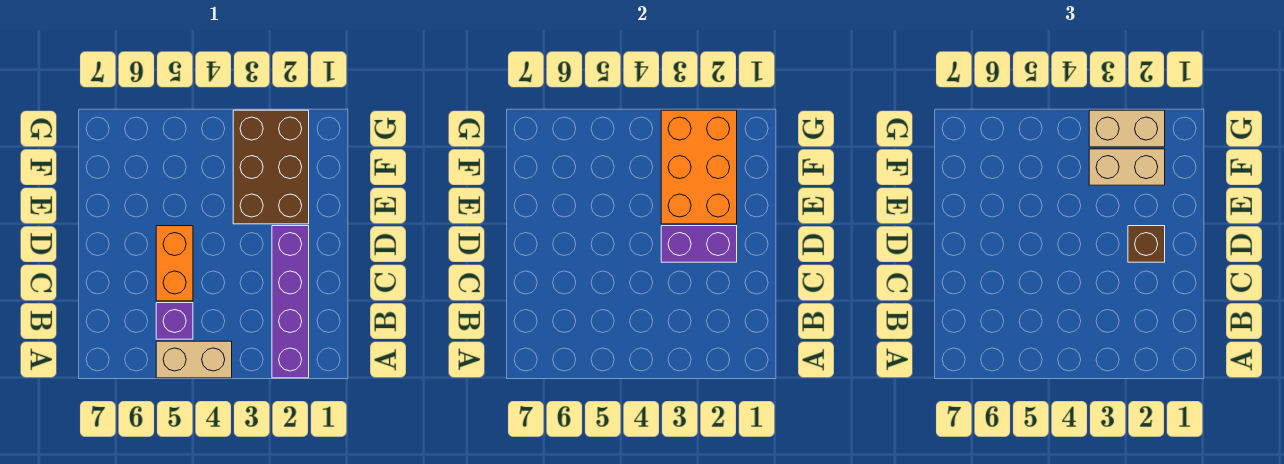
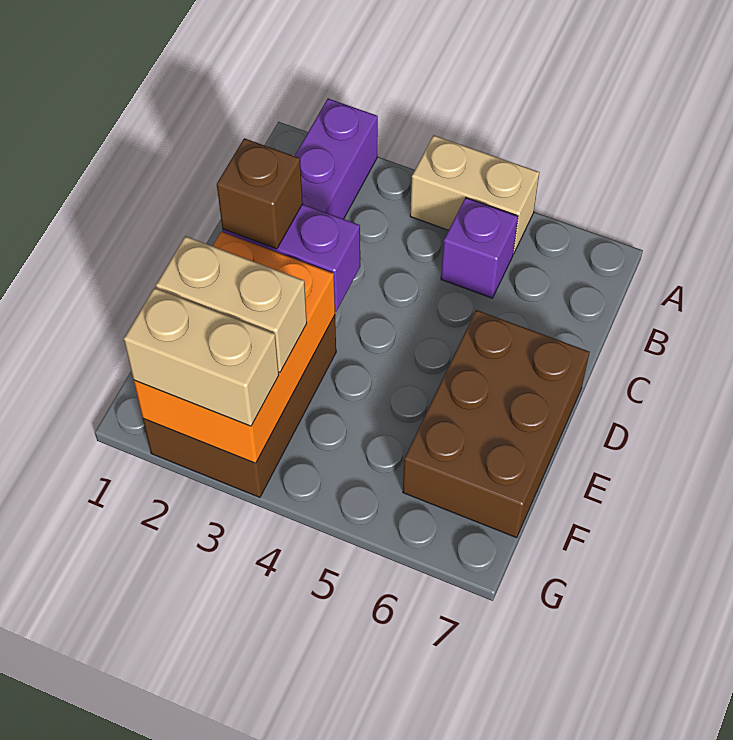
orange brick C5:D5 level 1 -> none
none -> brown brick D6:F7 level 1

